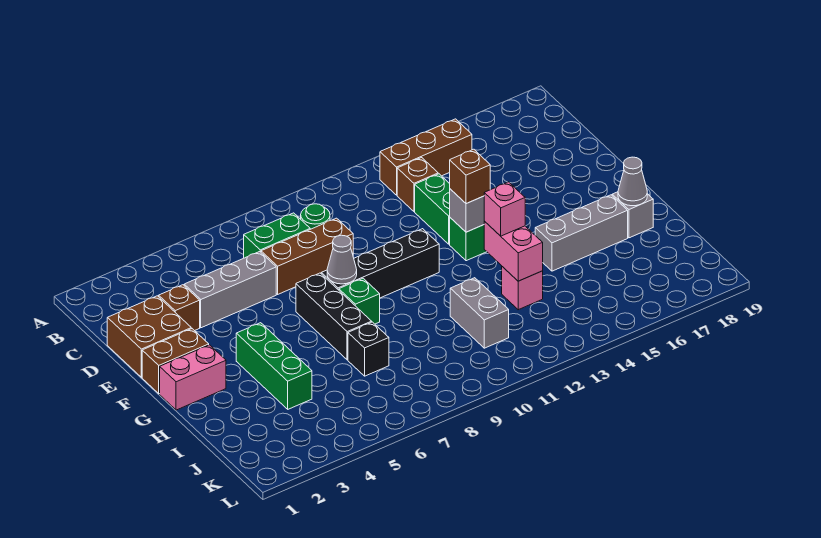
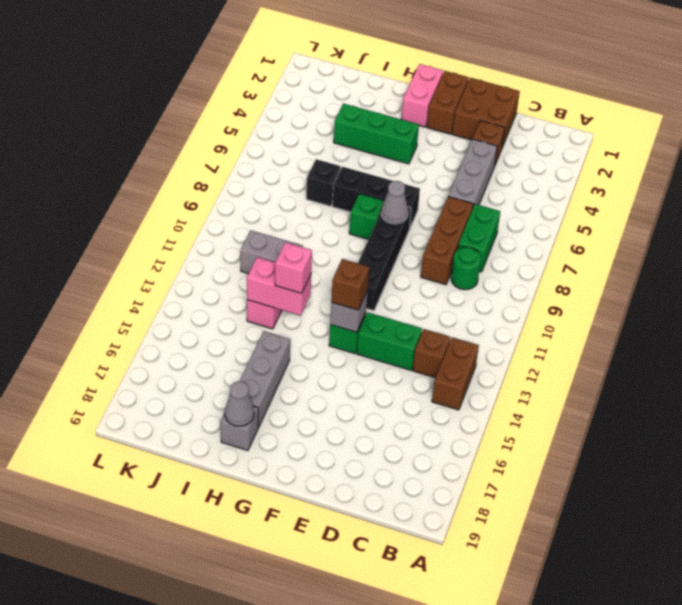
brown brick B13:B15 level 1 -> brown brick B13:B14 level 1

